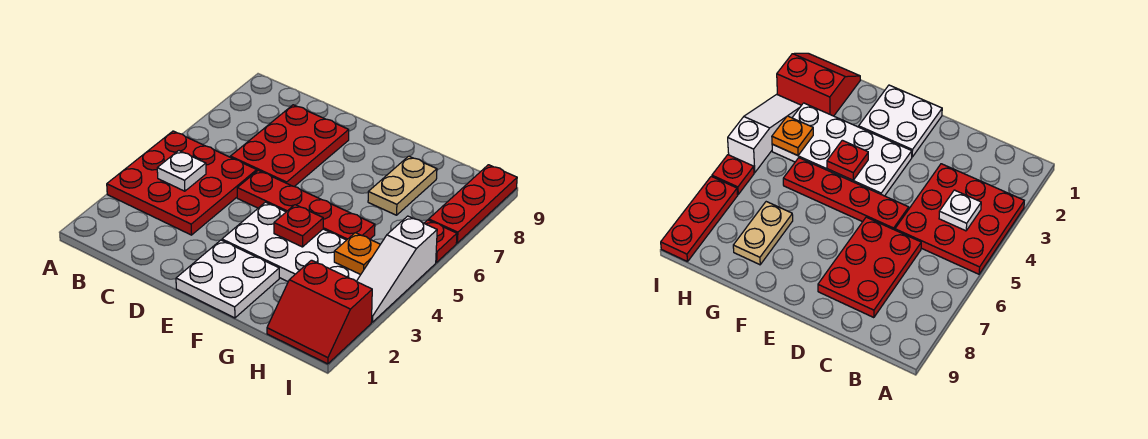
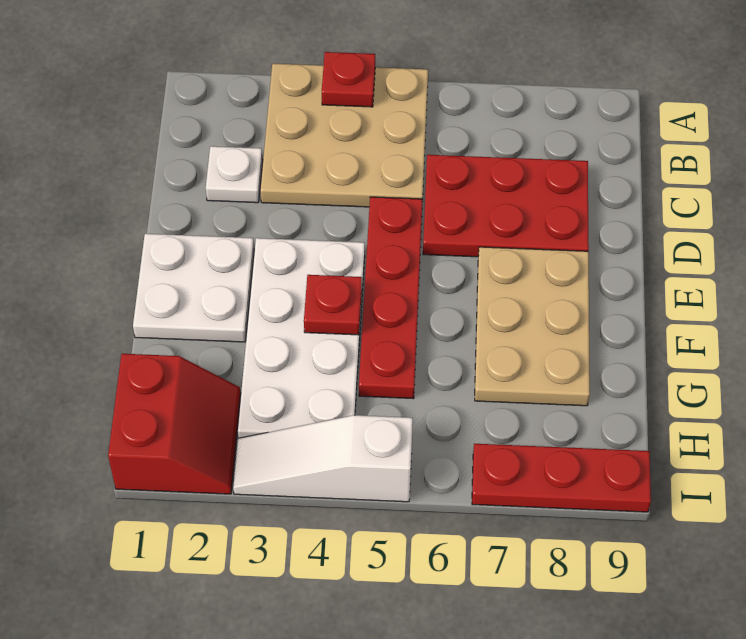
red plate A3:C5 level 1 -> tan plate A3:C5 level 1
white plate B4 level 2 -> white plate C2 level 1
tan plate G7:G8 level 1 -> tan plate E7:G8 level 1
red slope H1:I2 level 1 top 2 -> red slope H1:I2 level 1 top 1
orange plate H4 level 2 -> none
red plate I6 level 1 -> red plate A4 level 2

